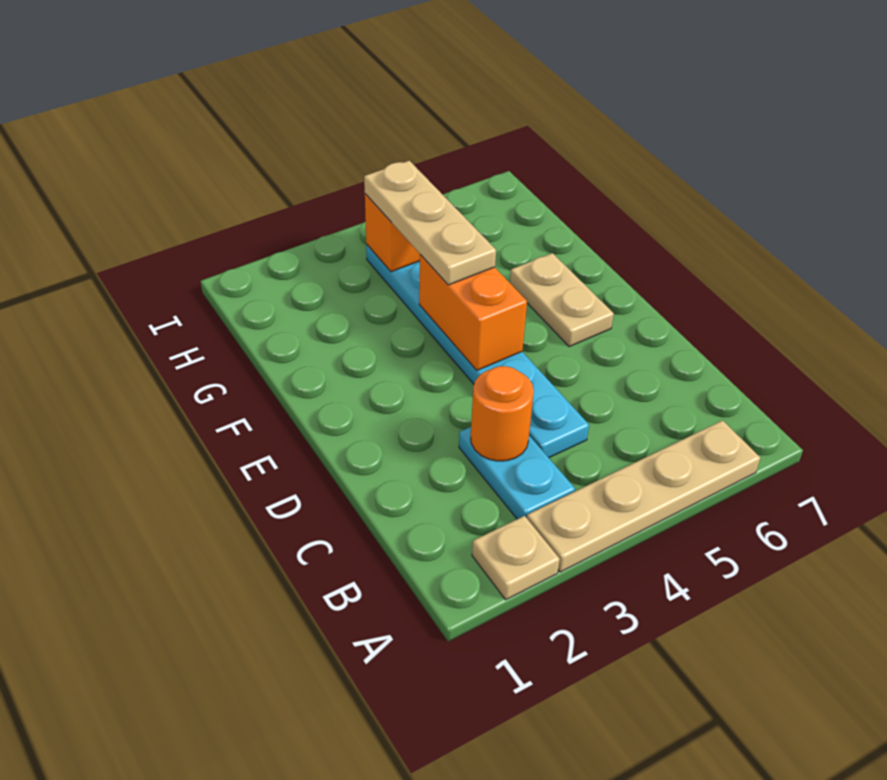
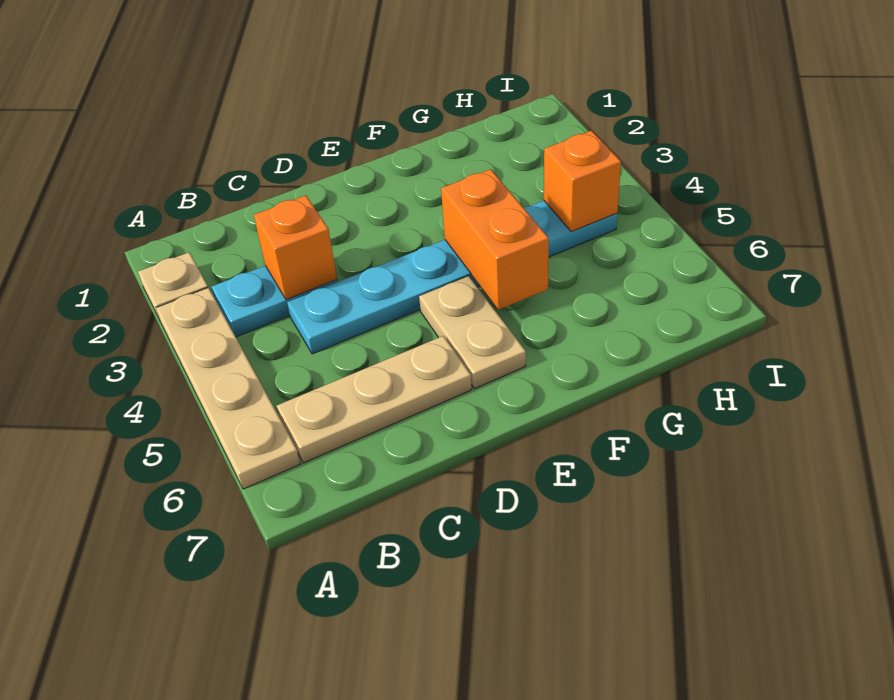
orange round brick C3 level 2 -> orange brick C3 level 2
orange brick E4:F4 level 2 -> orange brick F4:F5 level 2
tan plate E6:F6 level 1 -> tan plate E5:E6 level 1
tan plate F4:H4 level 3 -> tan plate B6:D6 level 1

